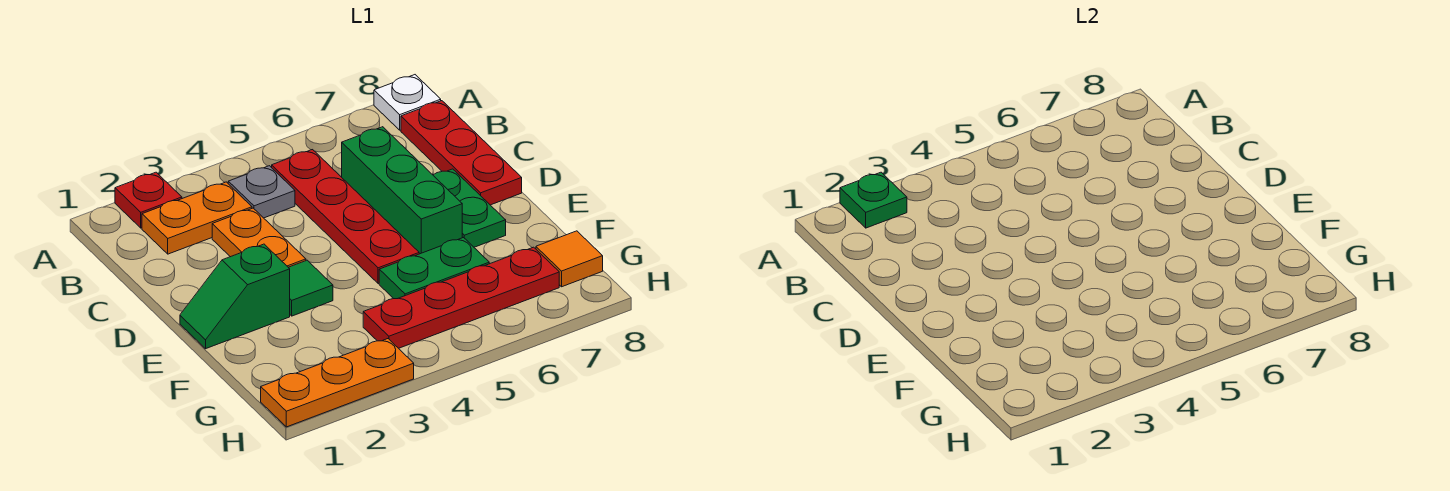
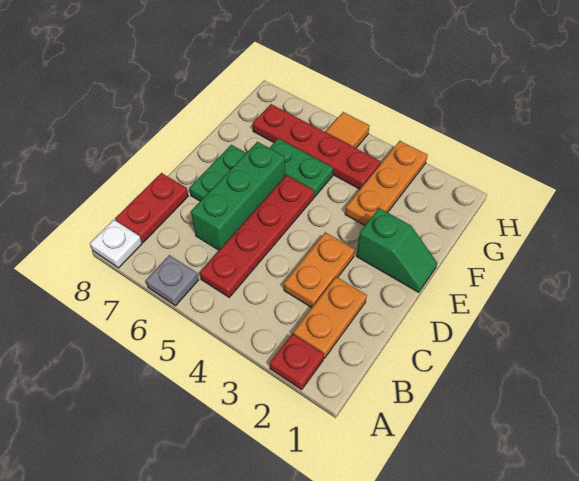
green plate A2 level 2 -> none
orange plate B2:B3 level 1 -> orange plate B2:C2 level 1
grey plate B4 level 1 -> grey plate A6 level 1
red plate B8:D8 level 1 -> red plate B8:C8 level 1
green tile E3 level 1 -> none
orange tile G8 level 1 -> orange tile H5 level 1
orange plate H1:H3 level 1 -> orange plate F3:H3 level 1

